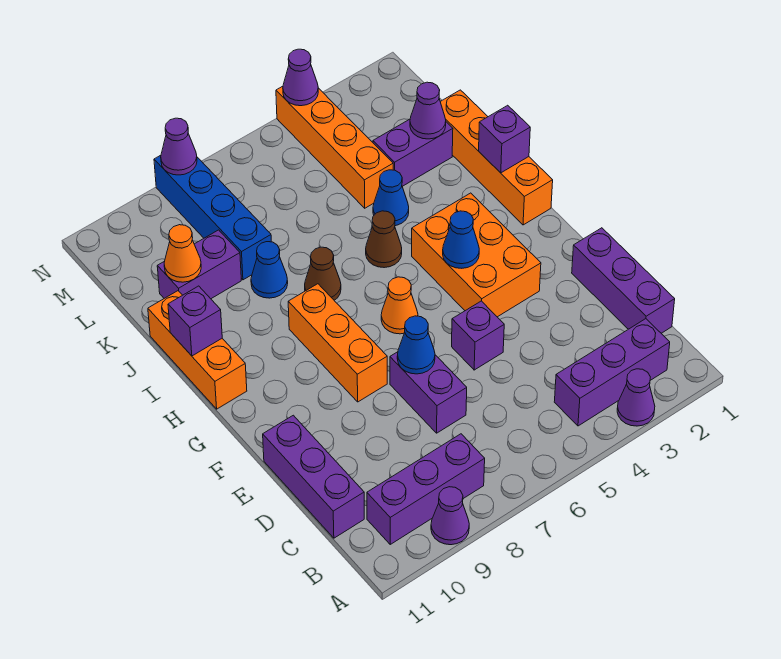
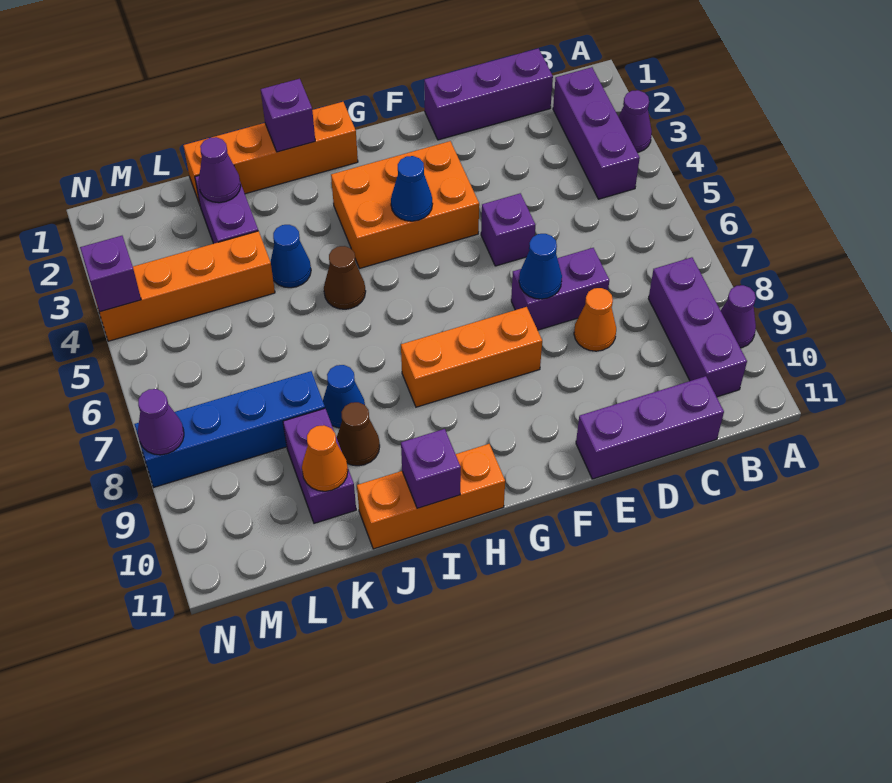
orange cone G6 level 1 -> orange cone D8 level 1
brown cone I7 level 1 -> brown cone J9 level 1
purple cone N4 level 2 -> purple brick N4 level 2

